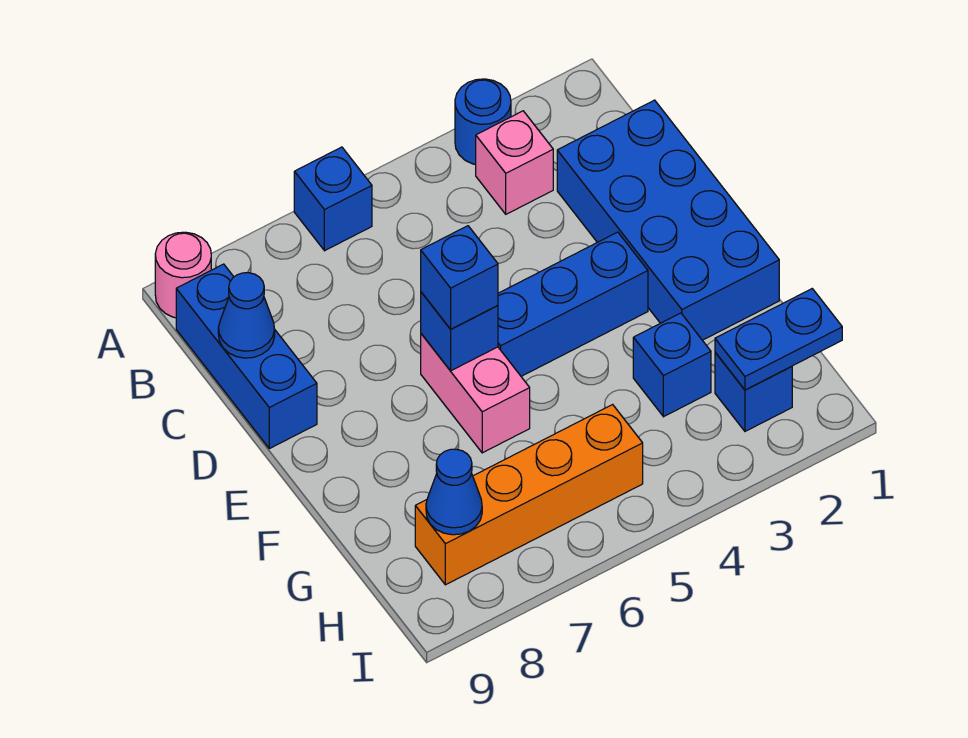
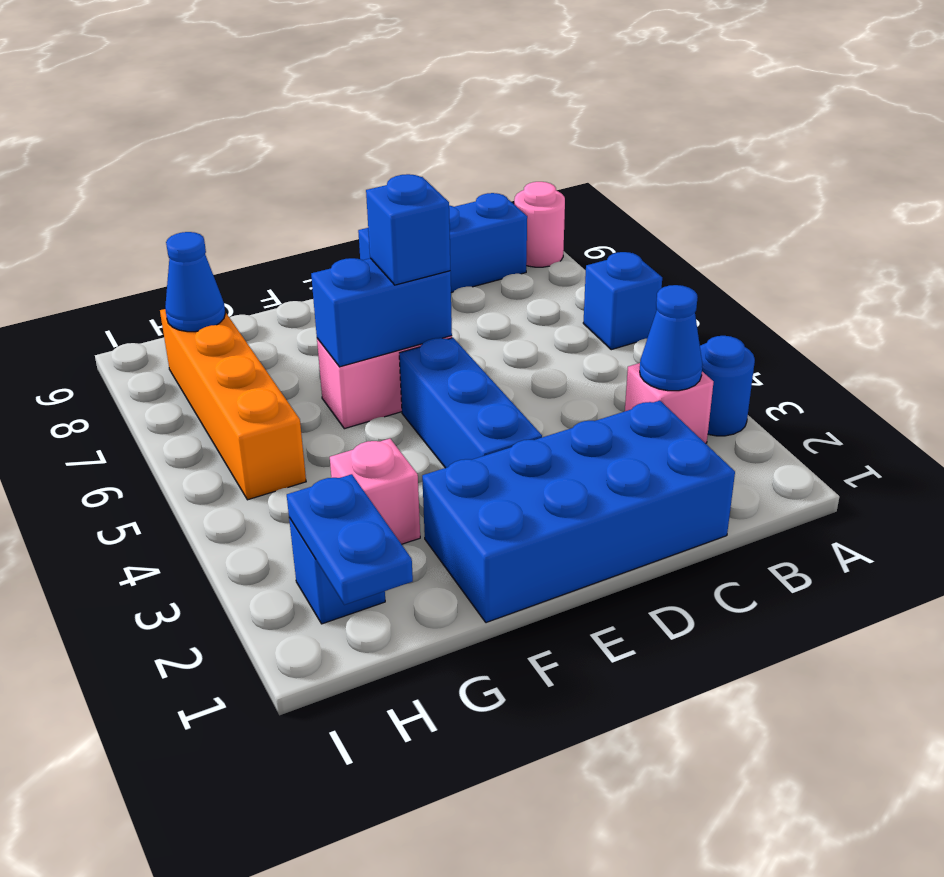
blue cone C9 level 2 -> blue cone B3 level 2
blue brick E6 level 2 -> blue brick E6:F6 level 2
blue brick G3 level 1 -> pink brick G3 level 1

